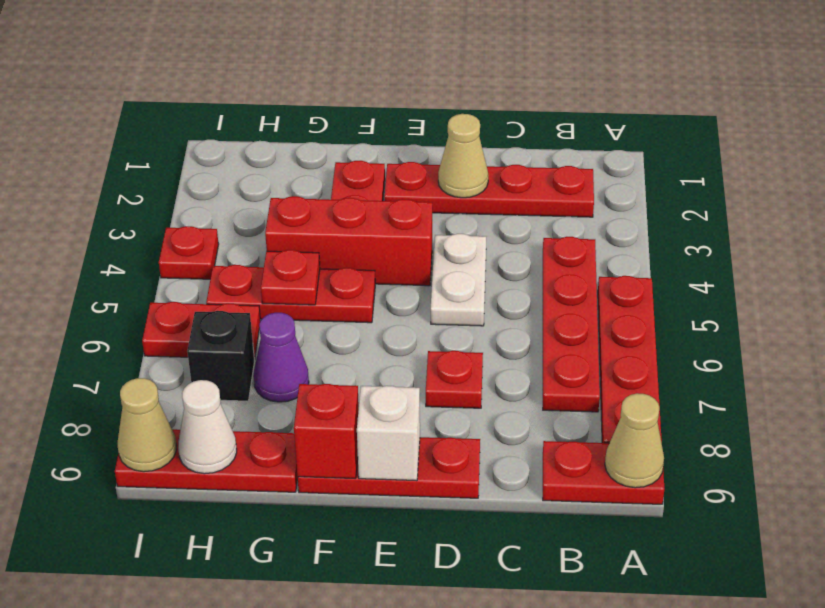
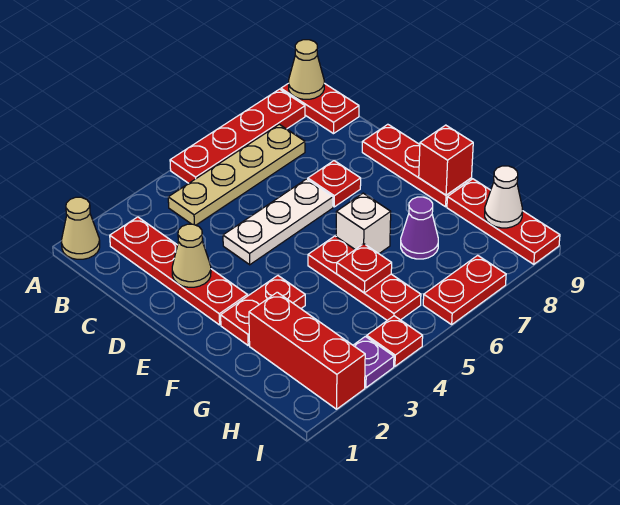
red plate B4:B7 level 1 -> tan plate B4:B7 level 1
white plate D4:D5 level 1 -> white plate D4:D6 level 1
red brick E4:G4 level 1 -> red brick G2:I2 level 1
white brick E9 level 2 -> white brick F6 level 1
red plate H6:I6 level 1 -> red plate I6:I7 level 1
black brick H7 level 1 -> none
none -> purple plate I3 level 1
tan cone I9 level 2 -> tan cone A1 level 1

